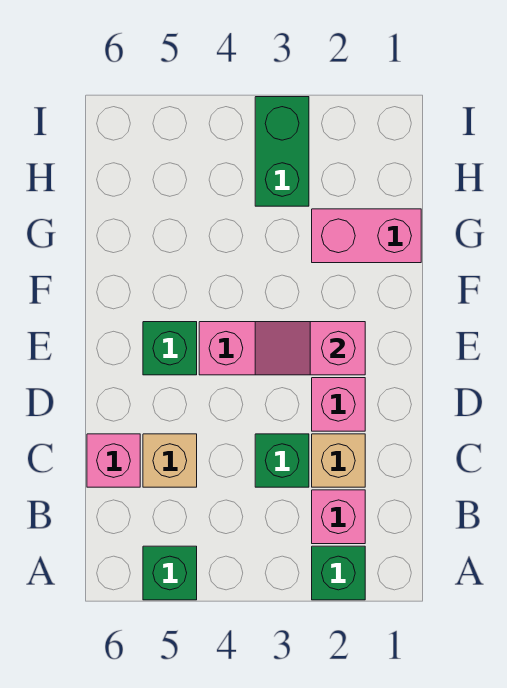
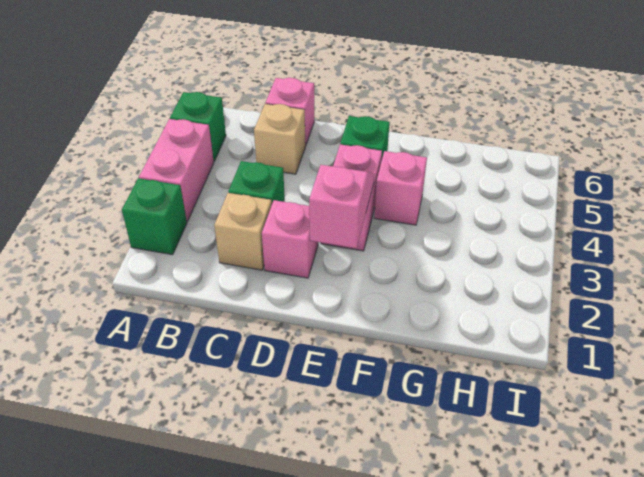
pink brick B2 level 1 -> pink brick F4 level 1
pink brick G1:G2 level 1 -> pink brick A3:A4 level 1
green brick H3:I3 level 1 -> none

